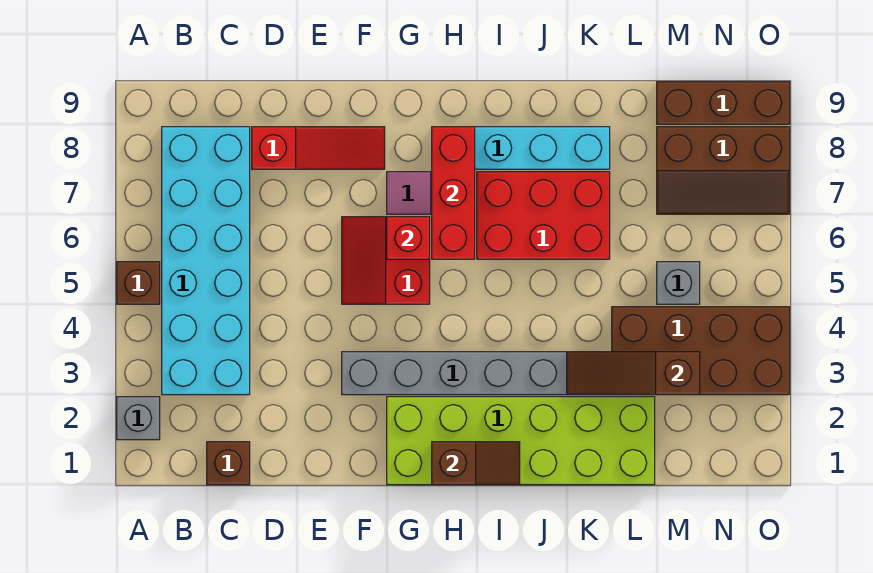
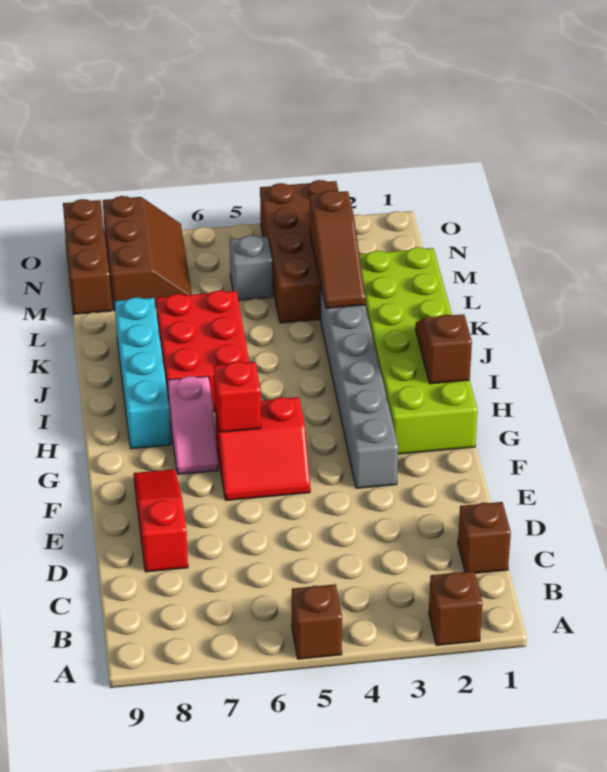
grey brick A2 level 1 -> brown brick A2 level 1
cyan brick B3:C8 level 1 -> none
red brick H6:H8 level 2 -> none

